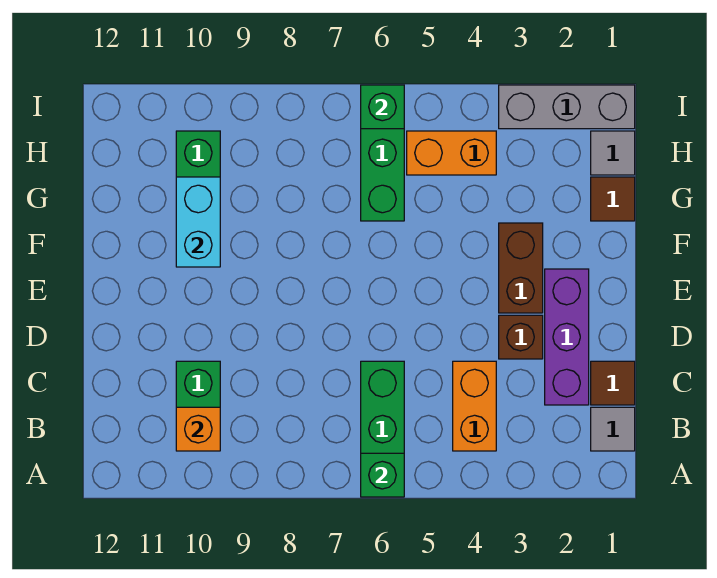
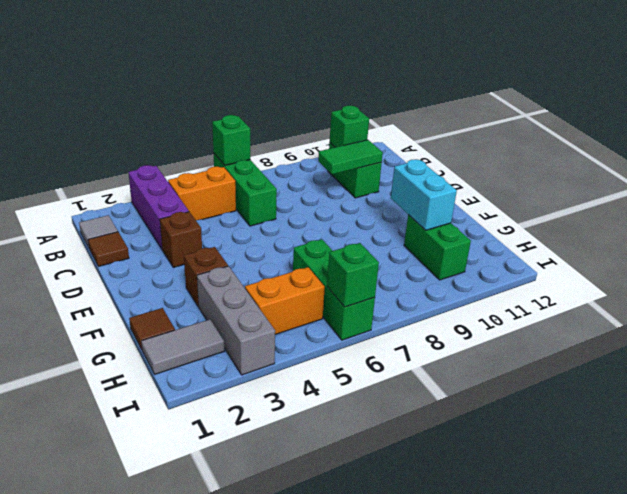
orange brick B4:C4 level 1 -> orange brick B4:B5 level 1
orange brick B10 level 2 -> green brick B10 level 2
purple brick C2:E2 level 1 -> purple brick A3:C3 level 1
none -> green tile C9:C10 level 2
brown brick E3:F3 level 1 -> brown brick F3 level 1
grey tile H1 level 1 -> grey tile H1:H2 level 1
grey brick I1:I3 level 1 -> grey brick G3:I3 level 1

